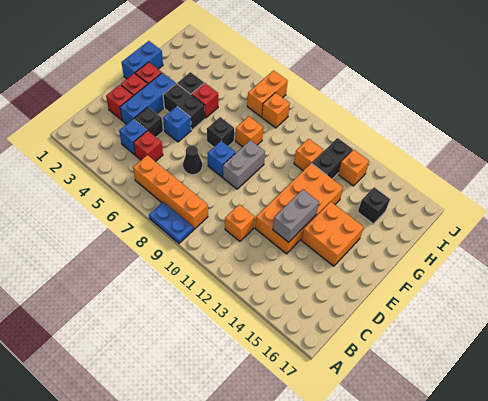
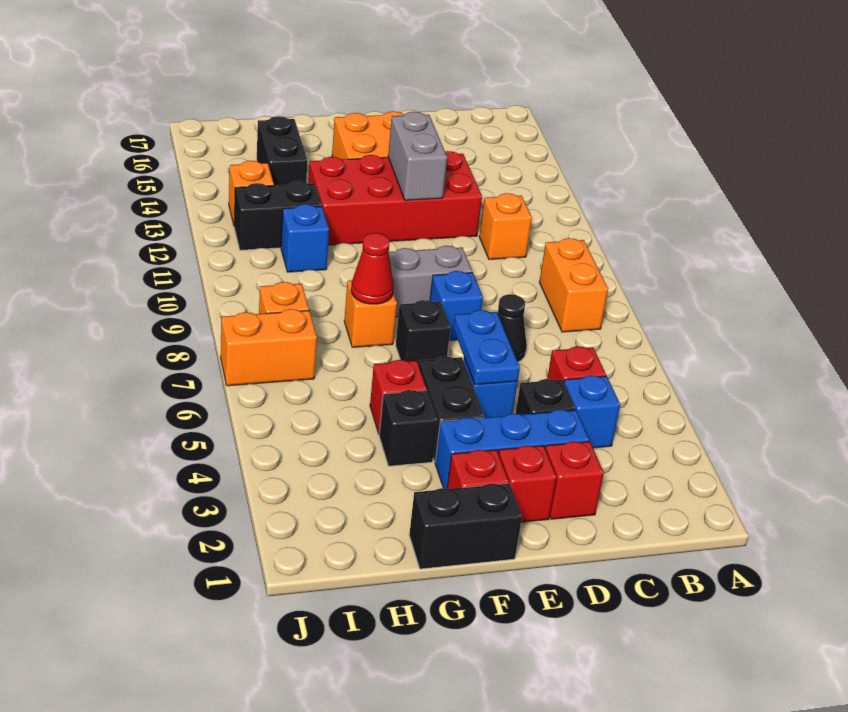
blue plate A8:A9 level 1 -> blue plate E5:E6 level 2
orange brick B6:B9 level 1 -> orange brick B8:B9 level 1
orange brick D12:G13 level 1 -> red brick D12:G13 level 1
grey brick D13:E13 level 2 -> grey brick E12:E13 level 2
blue brick F1:G1 level 1 -> black brick F1:G1 level 1
none -> red cone G8 level 2
orange brick H11 level 1 -> blue brick H11 level 1
black brick H15 level 1 -> black brick H14:H15 level 1

